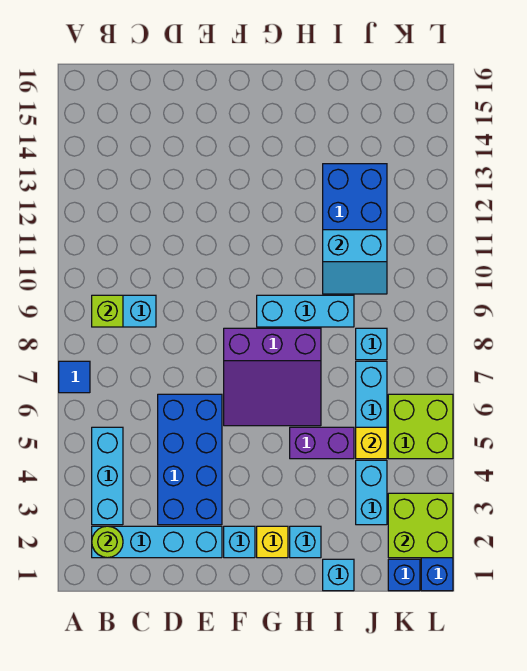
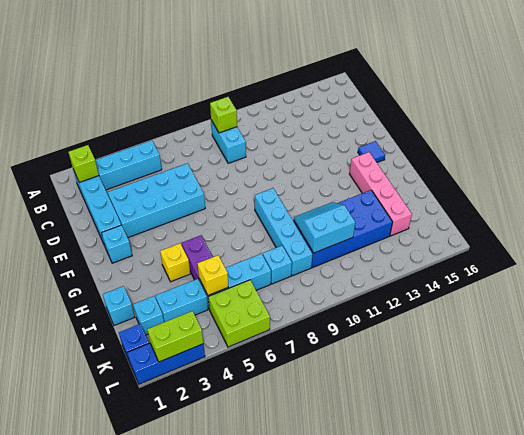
blue tile A7 level 1 -> blue tile F15 level 1
lime round brick B2 level 2 -> lime brick B2 level 2
blue brick D3:E6 level 1 -> cyan brick D3:E6 level 1
purple slope F6:H8 level 1 top 8 -> none
yellow brick G2 level 1 -> yellow brick H4 level 1
cyan brick G9:I9 level 1 -> cyan brick G9:J9 level 1
none -> pink brick G14:J14 level 1
cyan brick H2 level 1 -> cyan brick J2 level 1
cyan slope I10:J11 level 2 top 11 -> cyan slope I10:J11 level 2 top J
lime brick K2:L3 level 2 -> lime brick L2:L3 level 2

